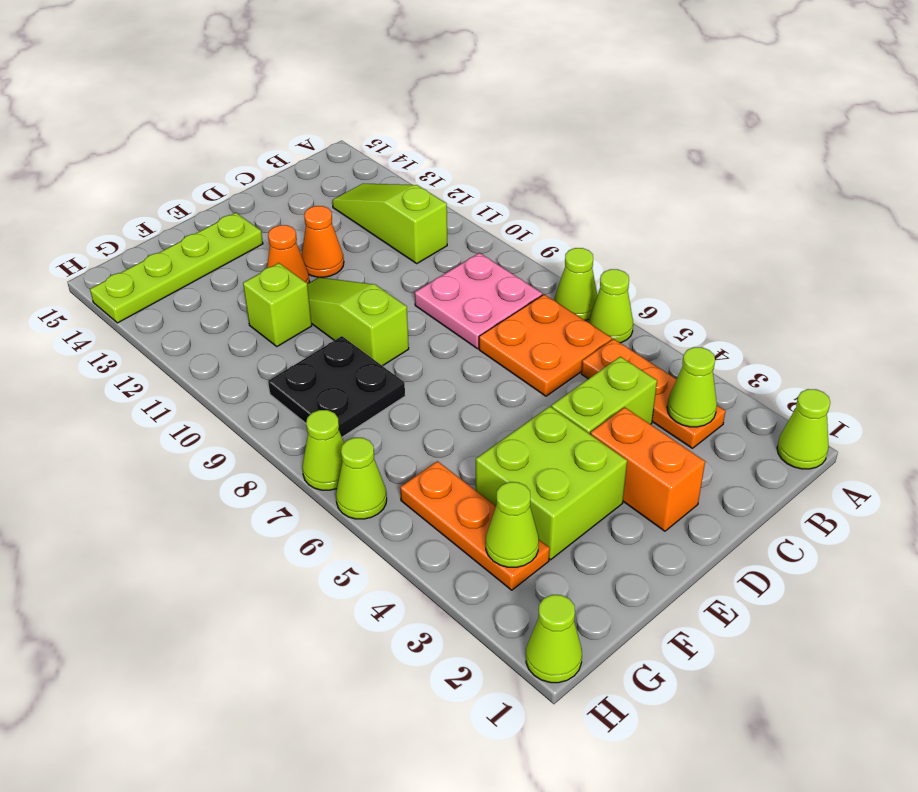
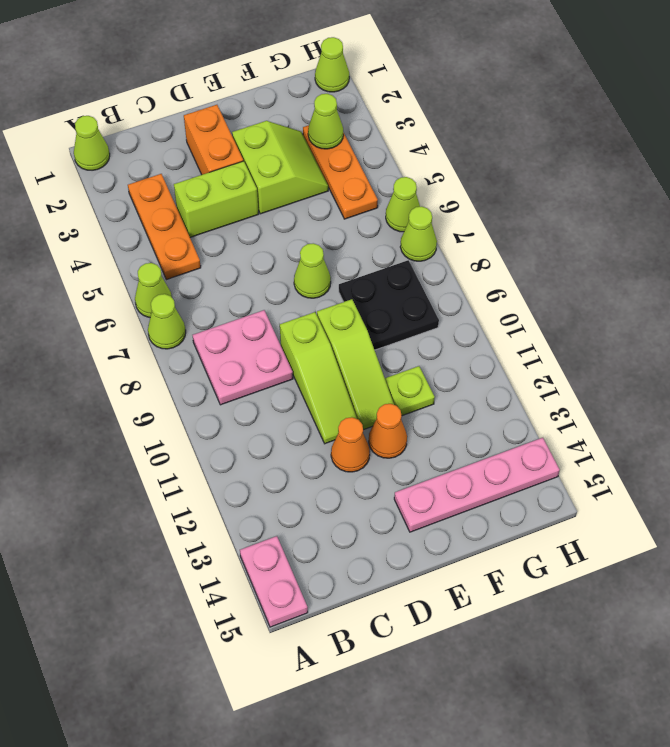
none -> pink plate A14:A15 level 1
lime cone B3 level 2 -> lime cone E7 level 1
orange plate B6:C7 level 1 -> none
lime slope B11:B13 level 1 top 11 -> lime slope D9:D11 level 1 top 9
lime brick E3:F4 level 1 -> lime slope E3:F4 level 1 top E
lime plate E14:H14 level 1 -> pink plate E14:H14 level 1
lime brick F11 level 1 -> lime plate F11 level 1

